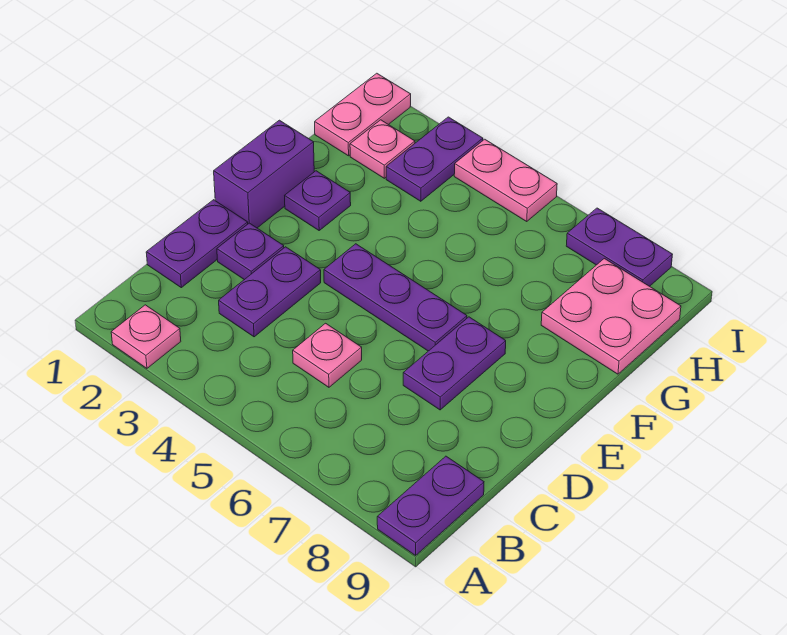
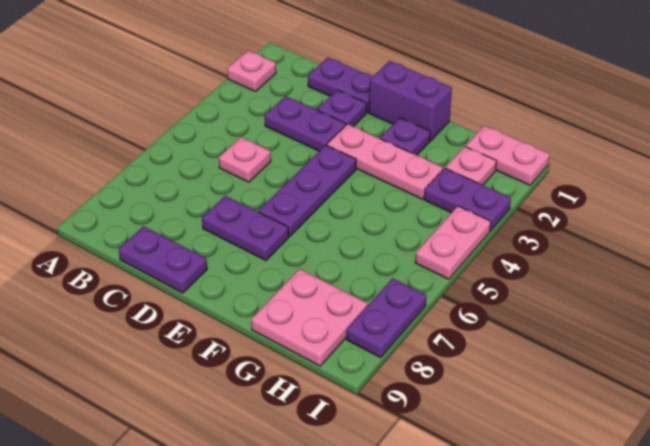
purple plate A9:B9 level 1 -> purple plate C9:D9 level 1
none -> pink plate E3:G3 level 1

